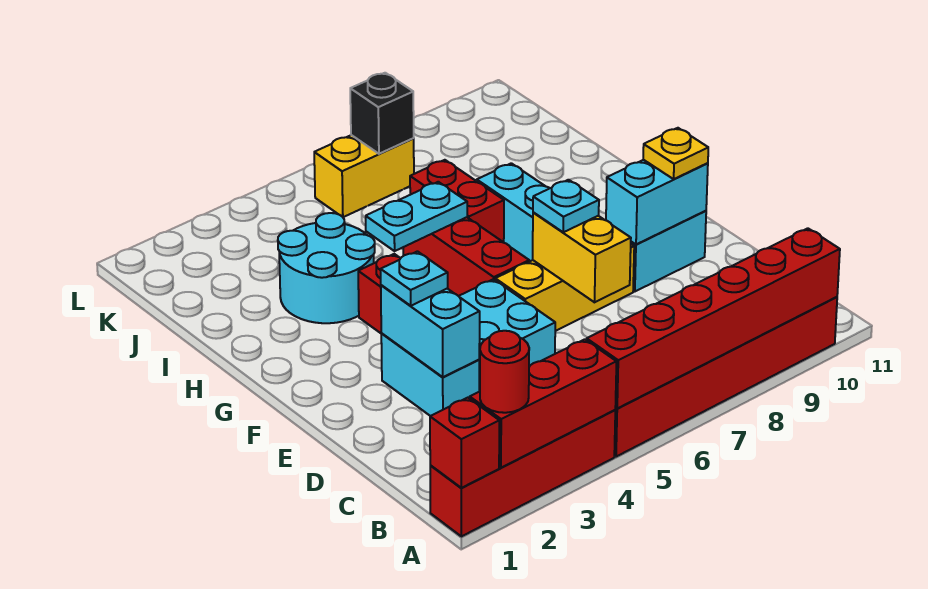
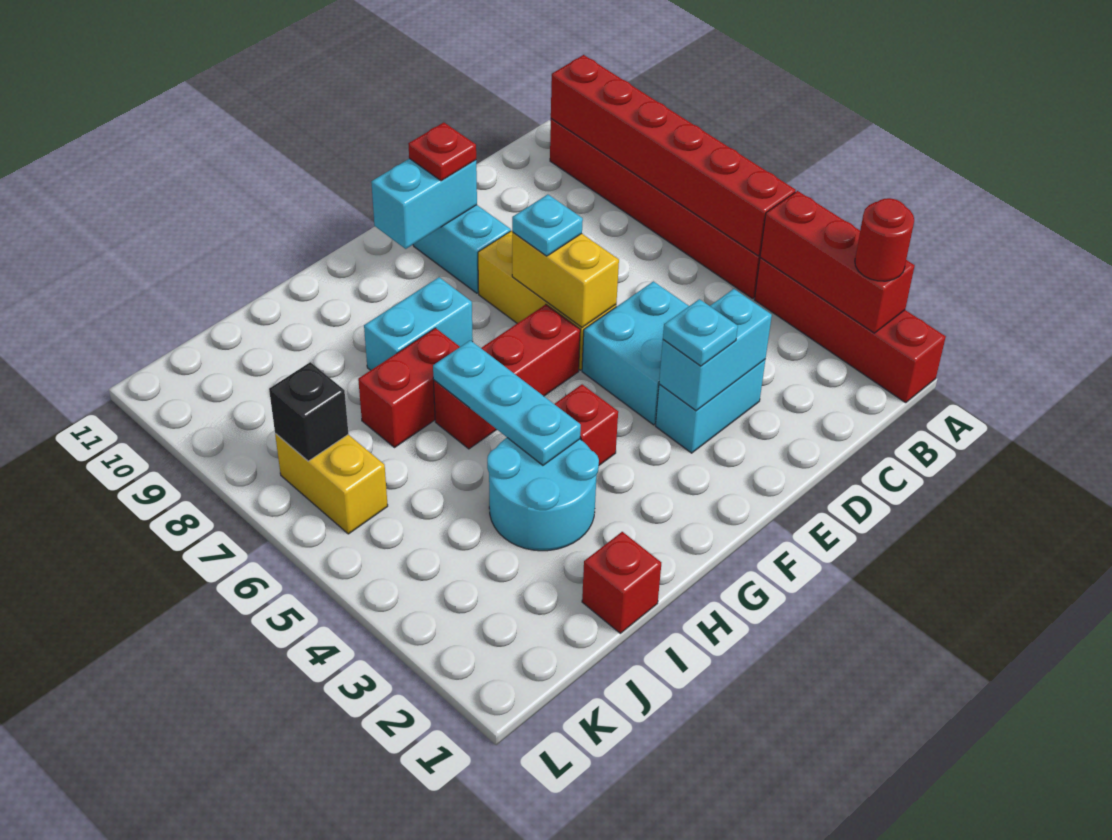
red brick A1 level 2 -> red brick I1 level 1
yellow brick D7:E7 level 2 -> yellow brick E6:E7 level 2
cyan brick E9:E10 level 2 -> cyan brick E10:F10 level 2
yellow plate E10 level 3 -> red plate E10 level 3
cyan plate H5:H6 level 2 -> cyan plate H4:H6 level 2

